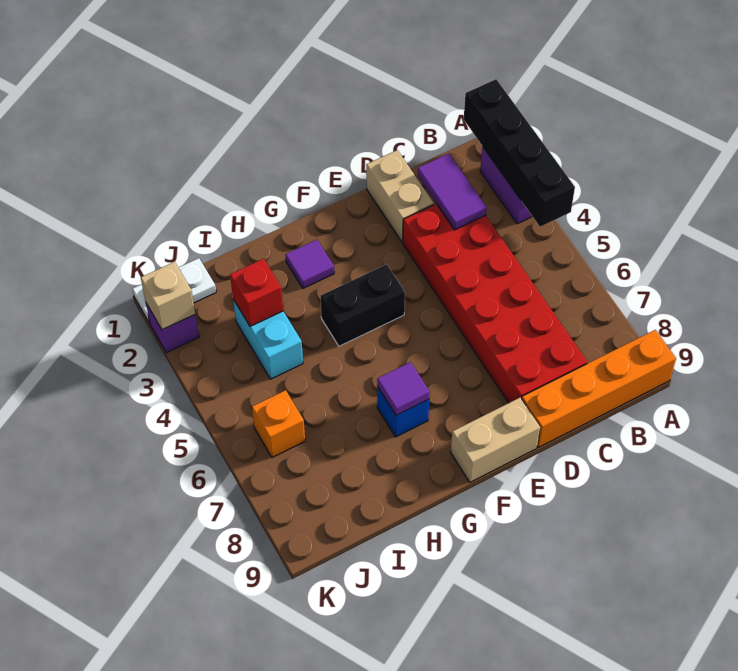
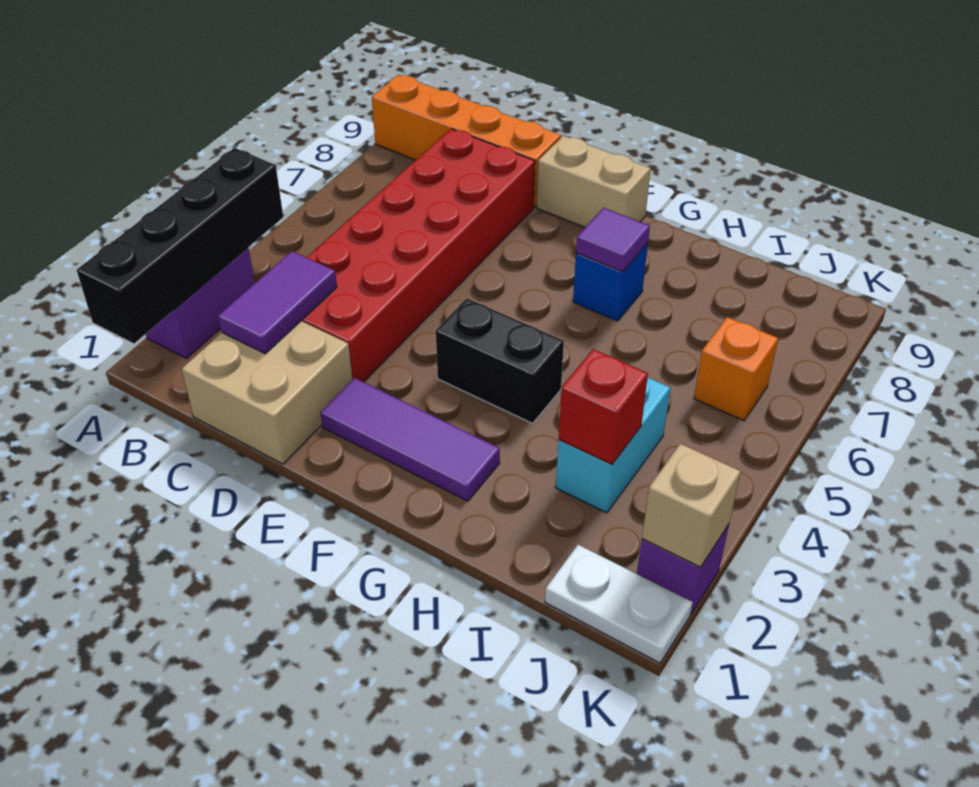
tan brick D1:D2 level 1 -> tan brick C1:D2 level 1
purple tile G2 level 1 -> purple tile E2:G2 level 1

